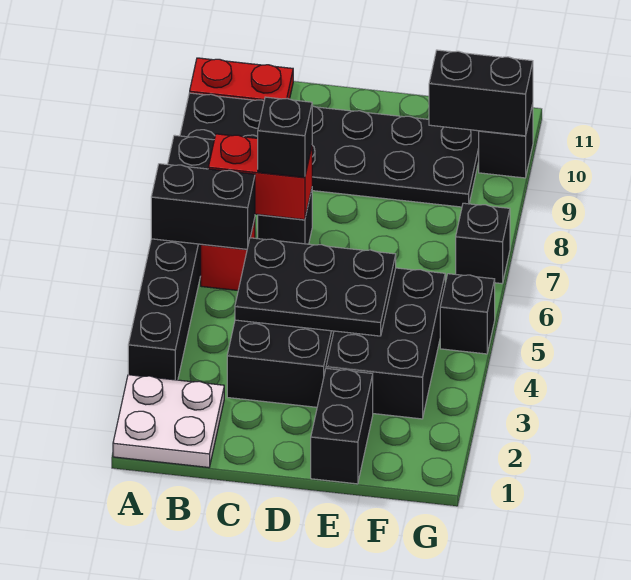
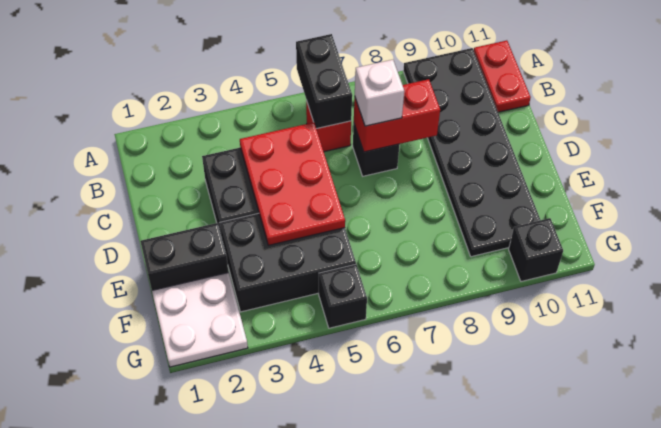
white plate A1:B2 level 1 -> white plate F1:G2 level 1
black brick A3:A8 level 1 -> none
red brick B7:C7 level 2 -> red brick C7:C8 level 2
black plate C4:E5 level 2 -> red plate C4:E5 level 2
black brick C7 level 3 -> white brick C7 level 3
black brick F10:G10 level 2 -> none
black brick G7 level 1 -> none

